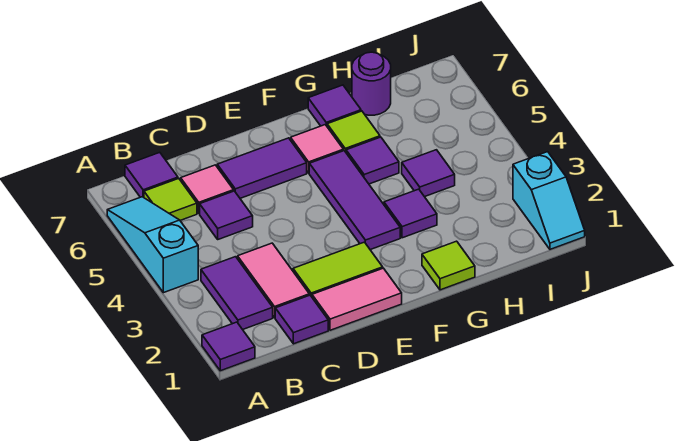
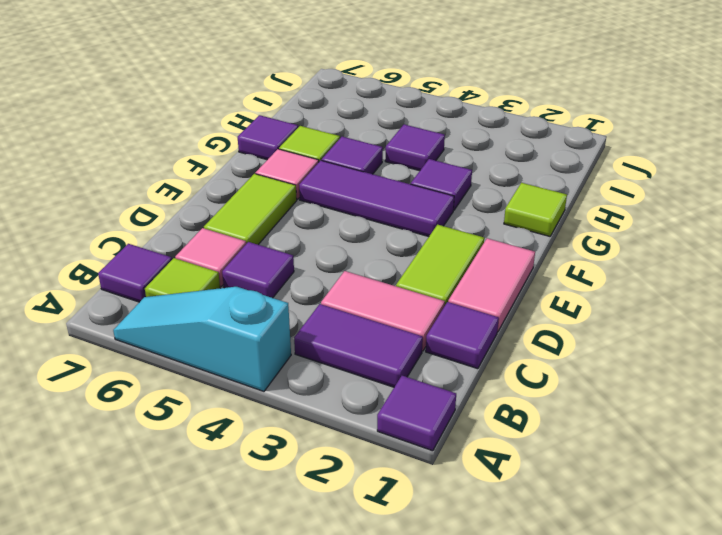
purple tile D6:E6 level 1 -> lime tile D6:E6 level 1
purple round brick H7 level 1 -> none
cyan slope J1:J2 level 1 top 2 -> none

